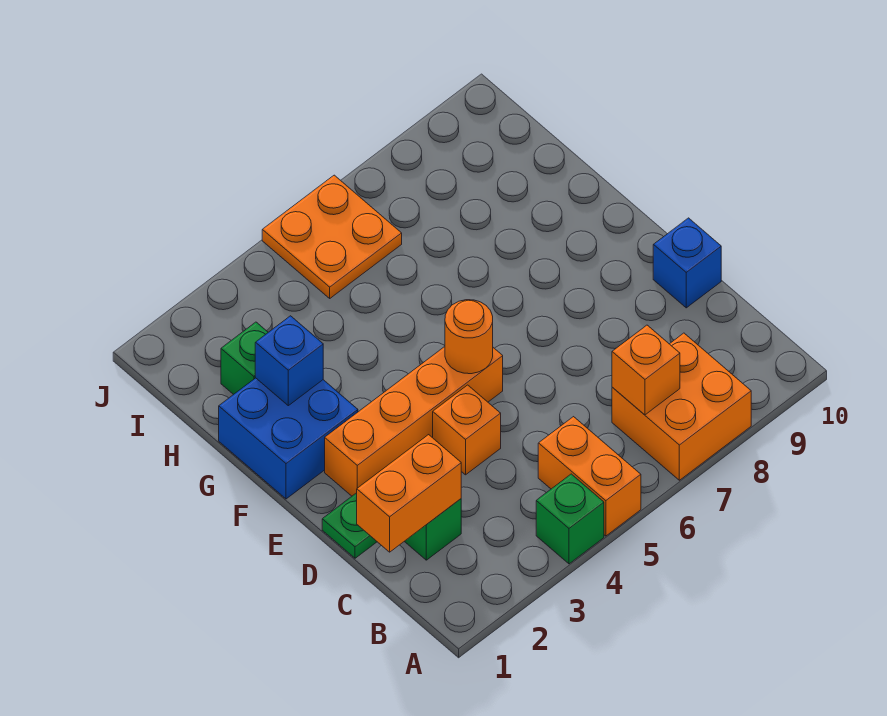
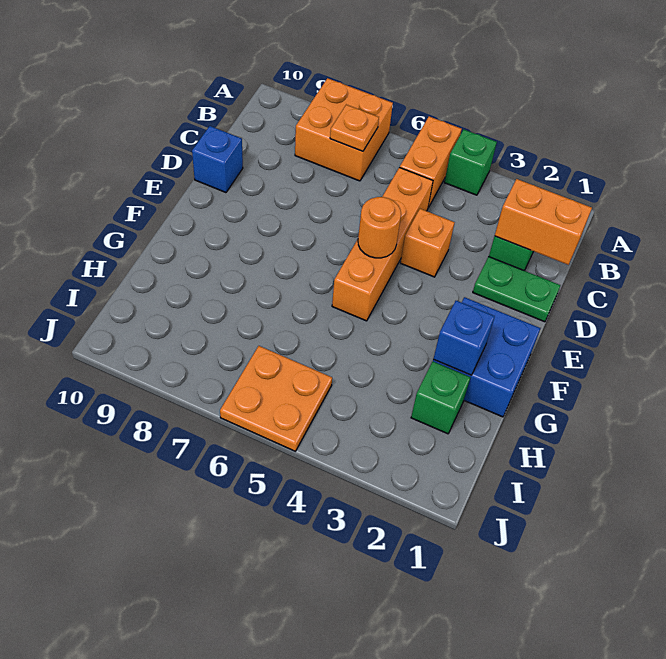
orange brick B7 level 2 -> orange plate B7 level 2
orange brick E2:E5 level 1 -> orange brick C5:F5 level 1

